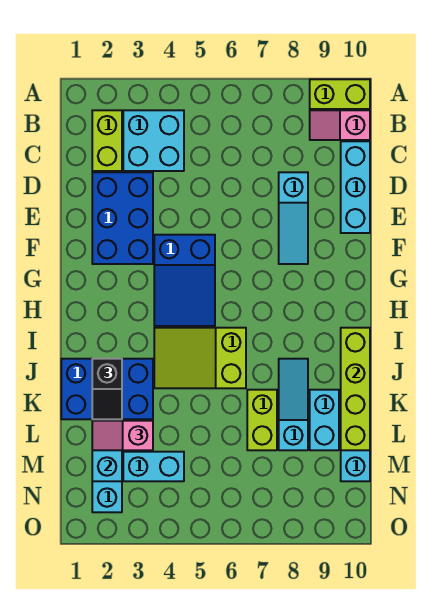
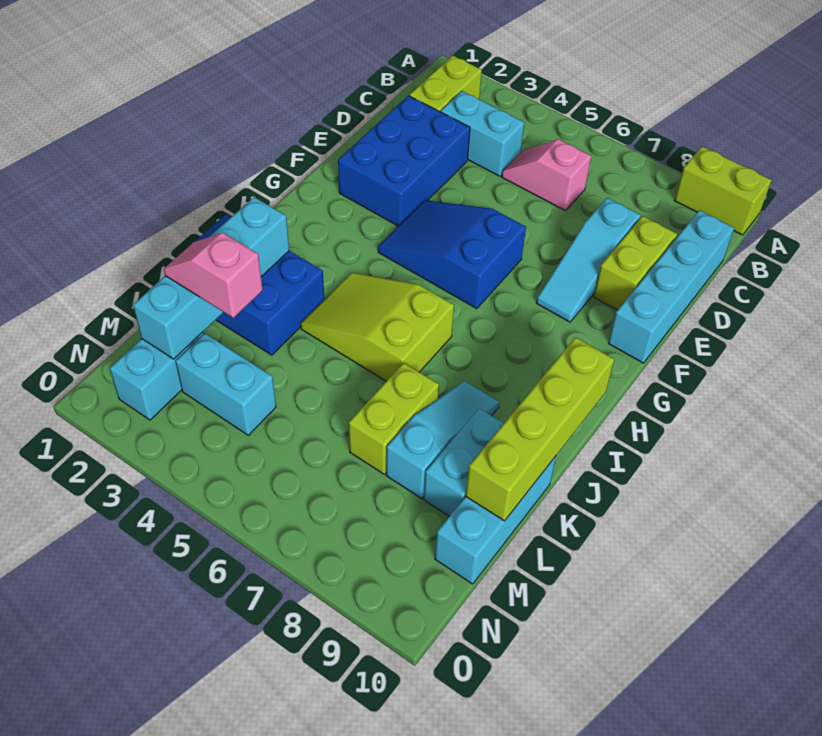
cyan brick B3:C4 level 1 -> cyan brick C3:C4 level 1
pink slope B9:B10 level 1 top 10 -> pink slope C5:C6 level 1 top 6
cyan brick C10:E10 level 1 -> cyan brick C10:F10 level 1
none -> lime brick D9:E9 level 1
blue slope F4:H5 level 1 top F -> blue slope F4:G6 level 1 top 6
black slope J2:K2 level 3 top J -> none

